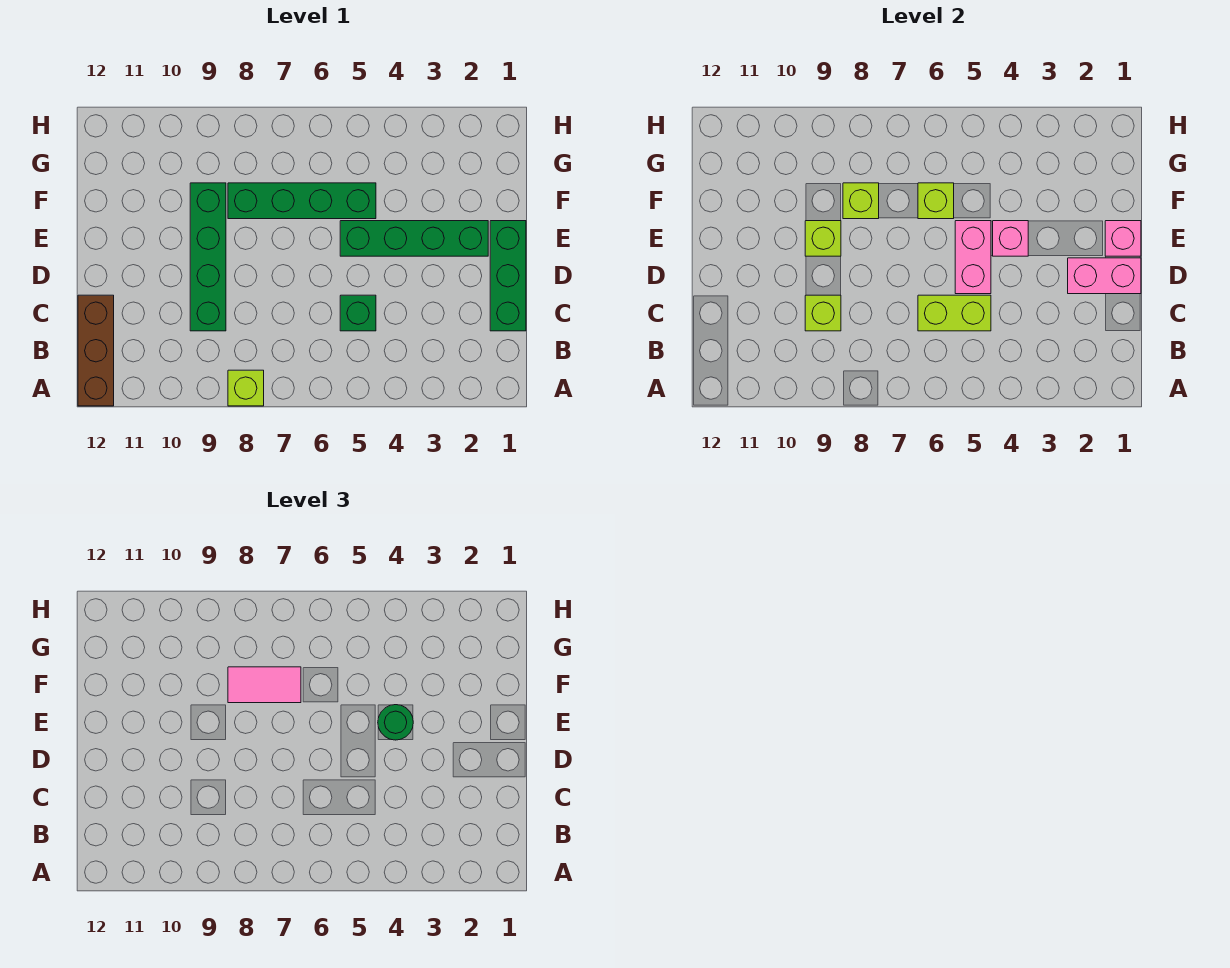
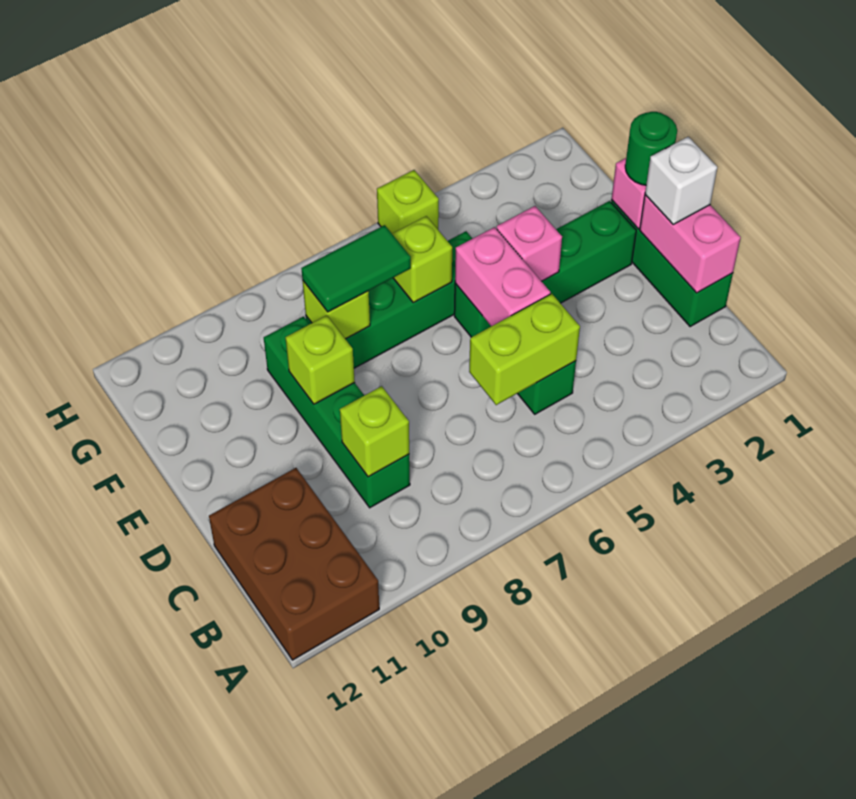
lime brick A8 level 1 -> lime brick H5 level 1
brown brick A12:C12 level 1 -> brown brick A11:C12 level 1
pink brick D1:D2 level 2 -> pink brick C1:D1 level 2
none -> white brick D1 level 3
green round brick E4 level 3 -> green round brick E1 level 3
pink tile F7:F8 level 3 -> green tile F7:F8 level 3

